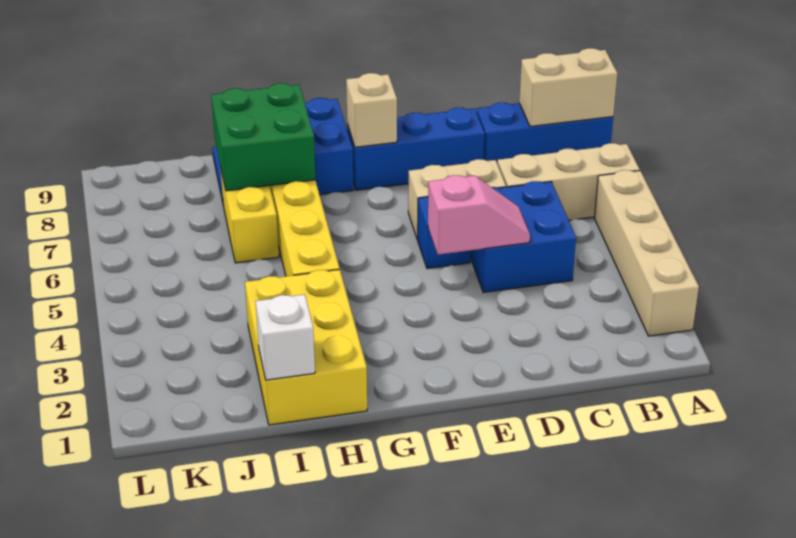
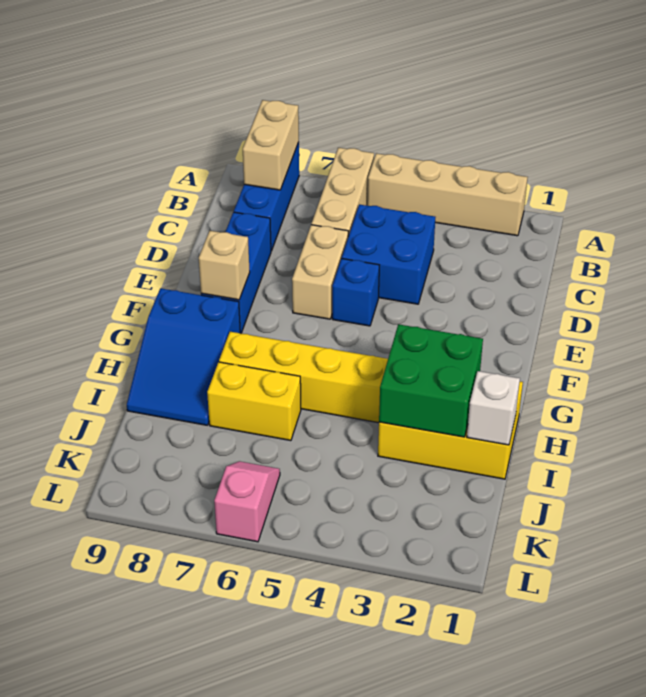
pink slope D4:E4 level 2 top E -> pink slope K6:L6 level 1 top L
green brick H7:I8 level 2 -> green brick H2:I3 level 2

